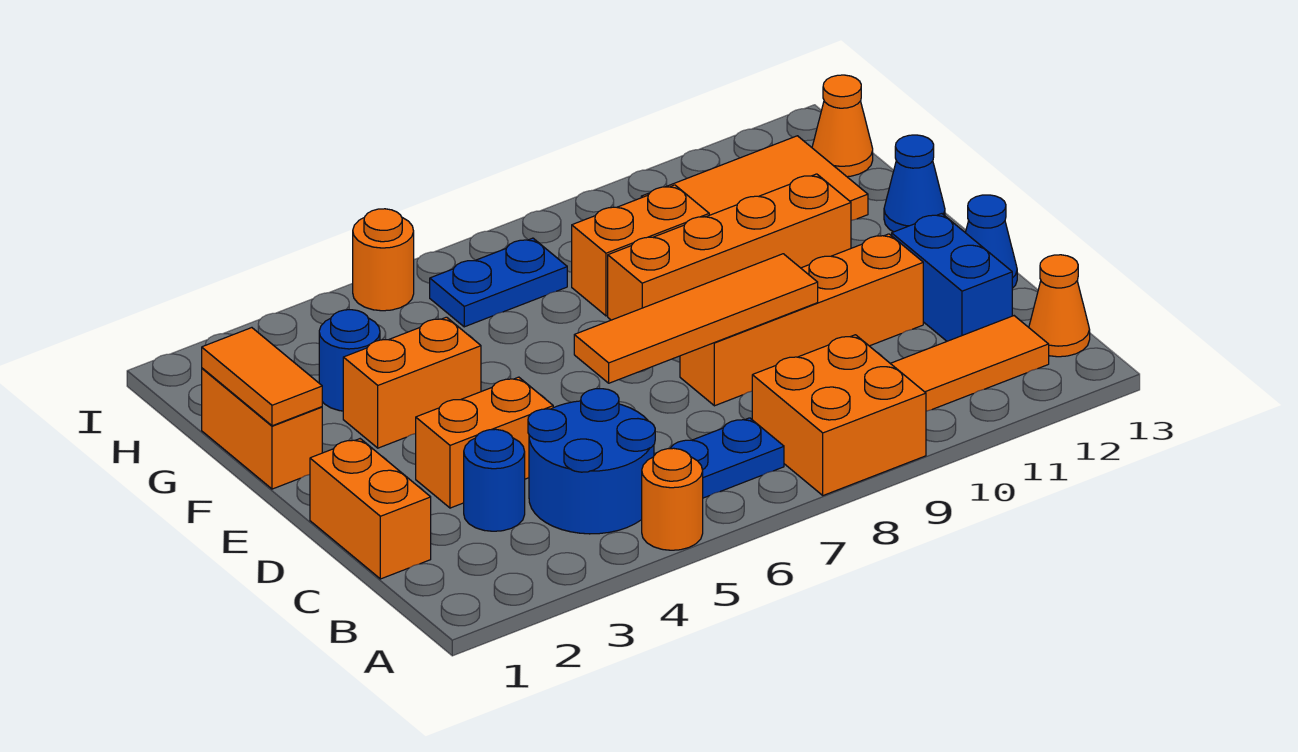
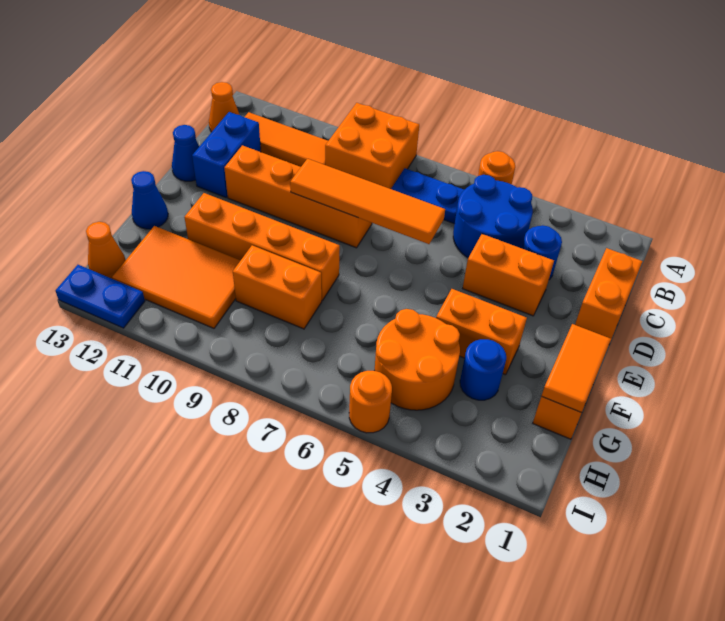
none -> orange round brick G4:H5 level 1
blue plate H6:H7 level 1 -> blue plate I12:I13 level 1

